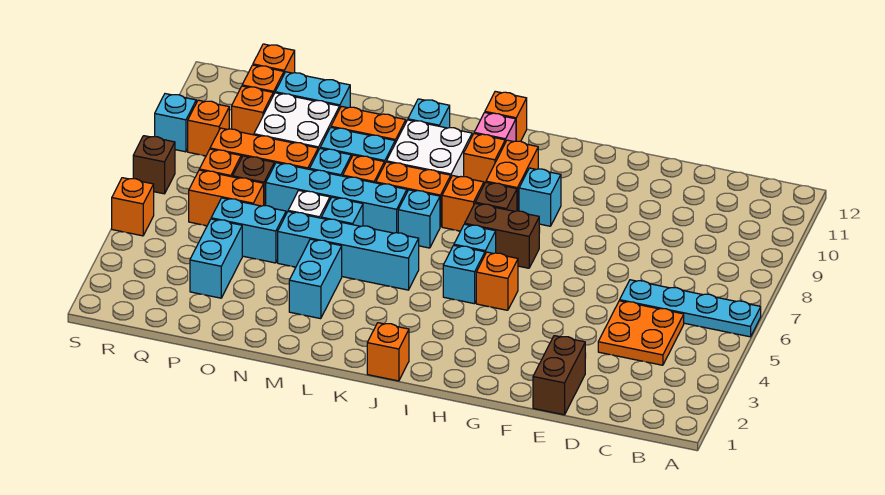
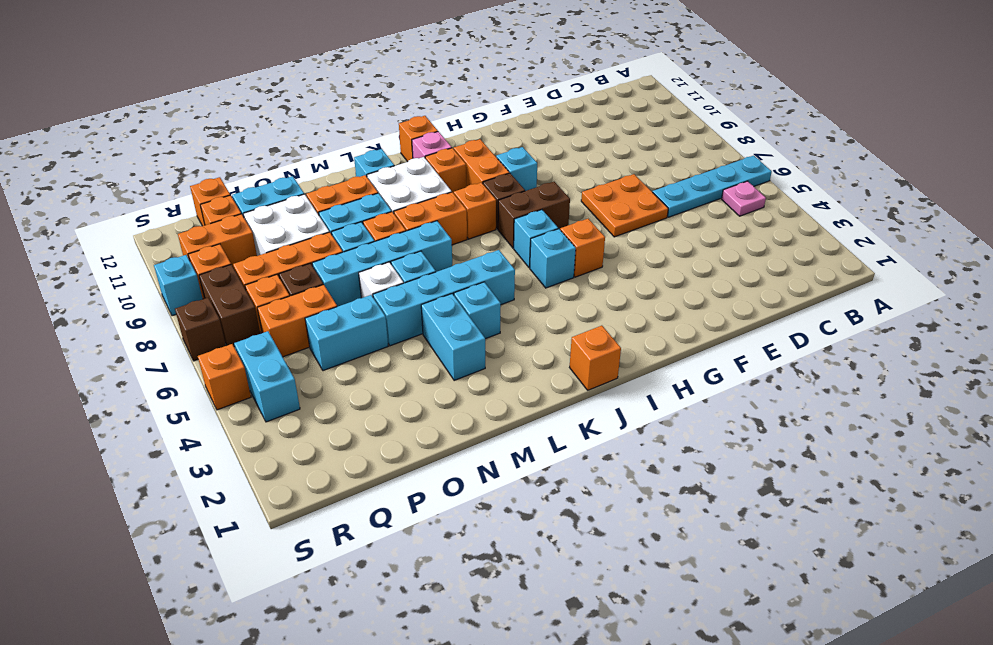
none -> pink plate B5 level 1
orange plate C4:D5 level 1 -> orange plate E6:F7 level 1
brown brick E1:E2 level 1 -> brown brick R7:R8 level 1
cyan brick K7 level 1 -> cyan brick L4 level 1
cyan brick P3:P4 level 1 -> cyan brick R4:R5 level 1
orange brick Q10 level 1 -> orange brick Q10:R10 level 1

